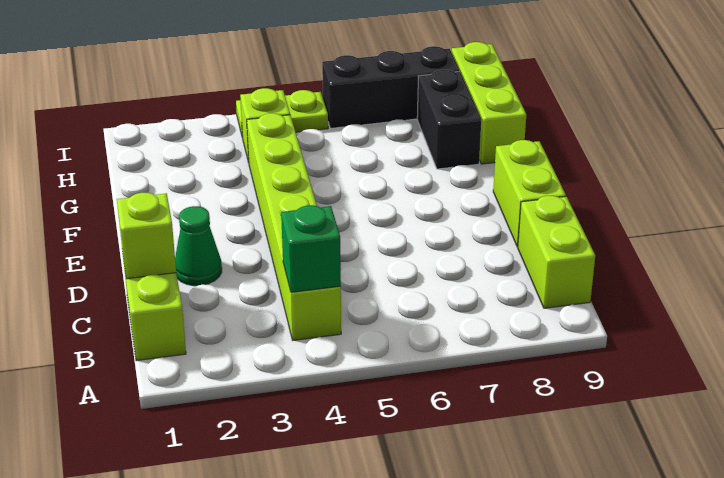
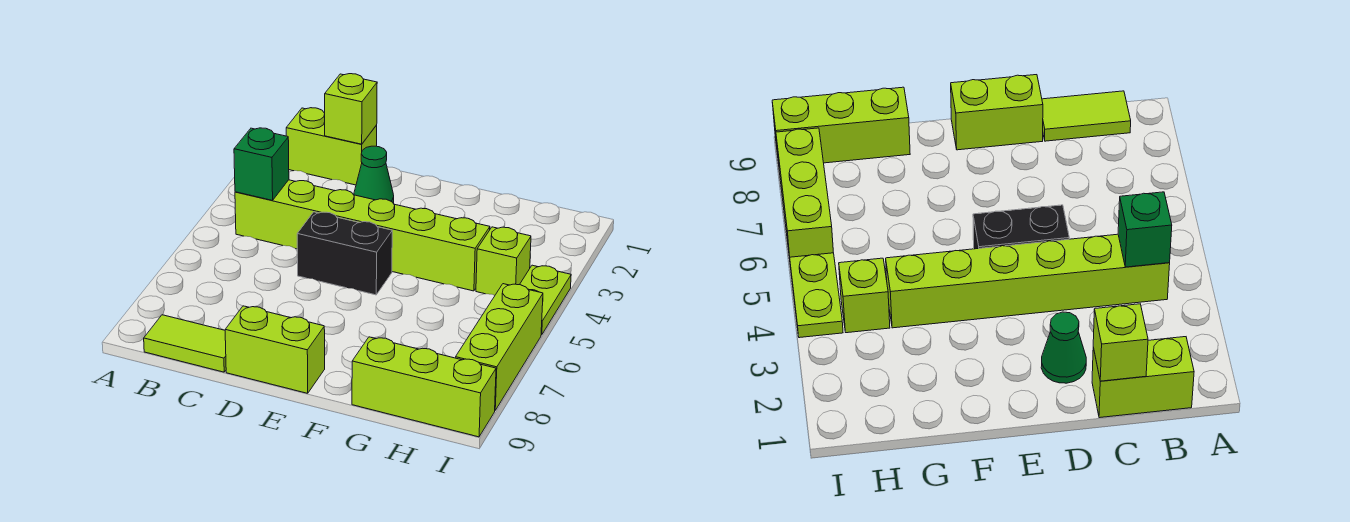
lime brick B9:C9 level 1 -> lime tile B9:C9 level 1
black brick G8:H8 level 1 -> black brick D5:E5 level 1
black brick I6:I8 level 1 -> lime brick I6:I8 level 1

